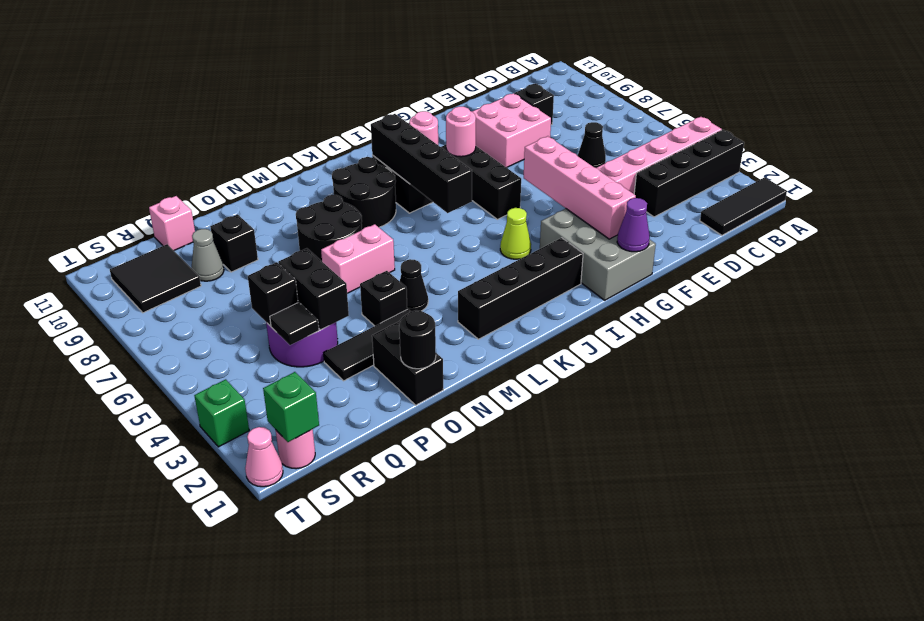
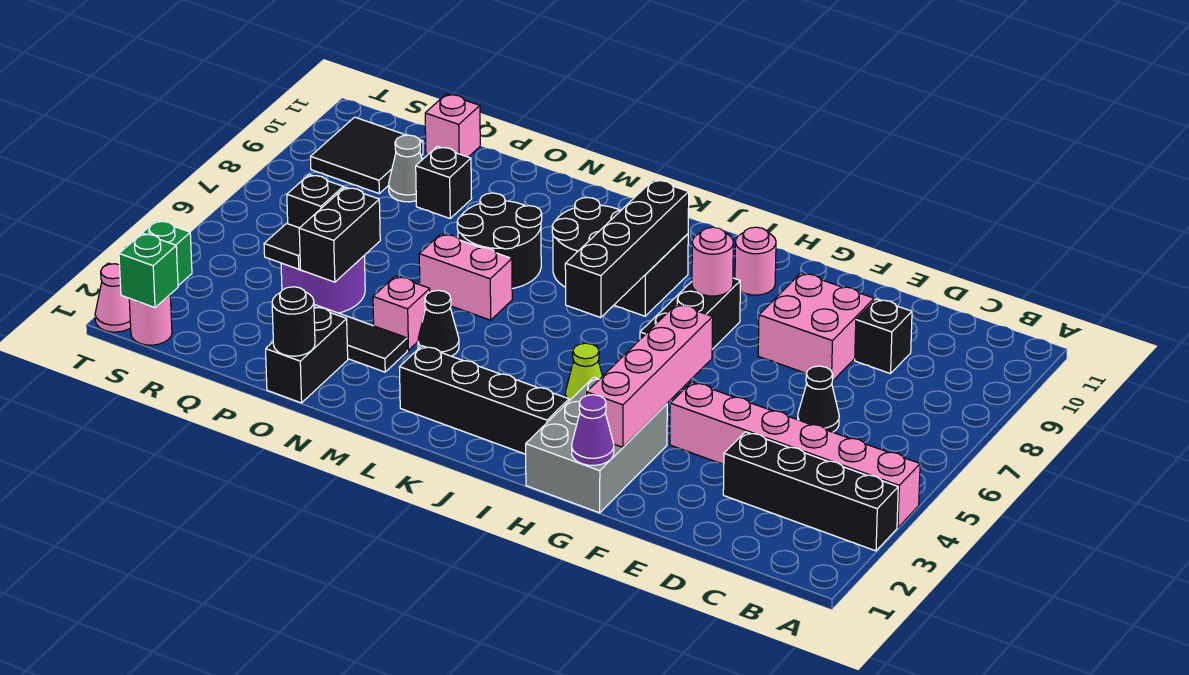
black tile A1:C1 level 1 -> none
black brick N4 level 1 -> pink brick N4 level 1

